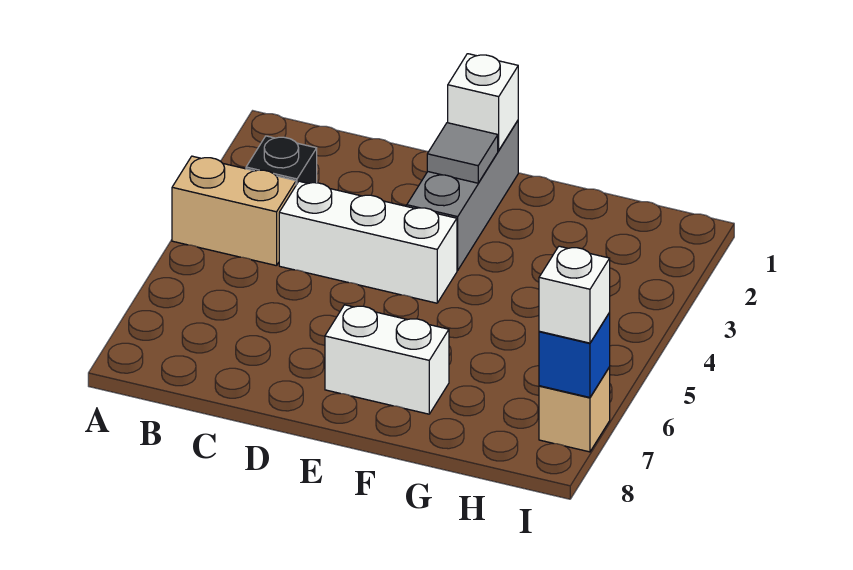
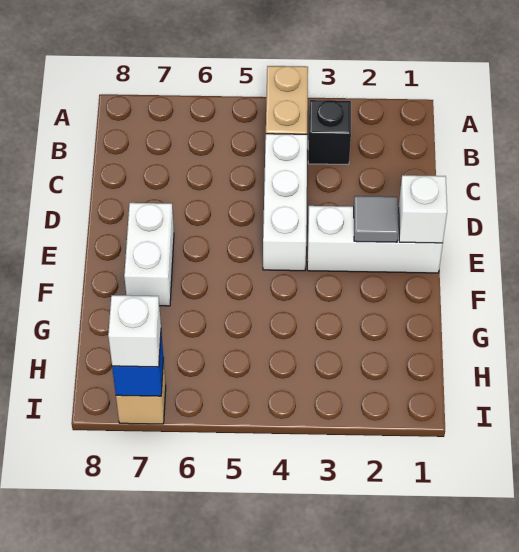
grey brick E1:E3 level 1 -> white brick E1:E3 level 1

